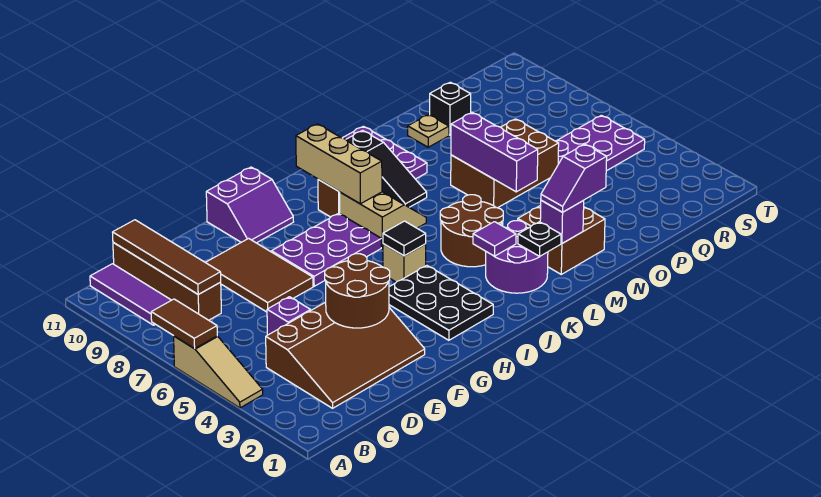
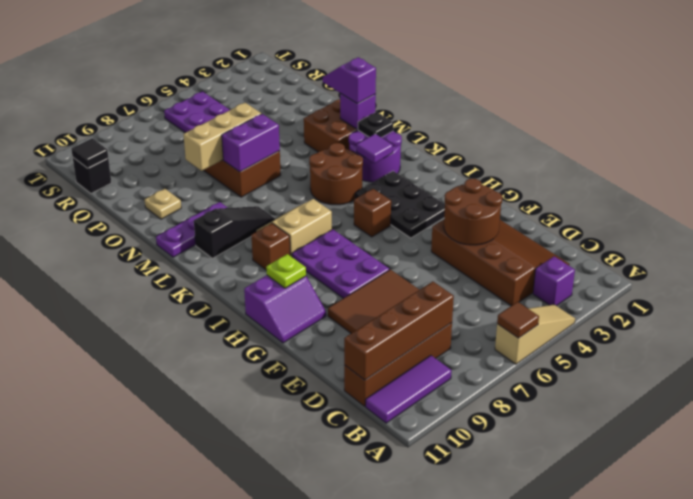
brown tile A6:A7 level 2 -> brown tile A6 level 2
brown tile C8:C11 level 2 -> brown brick C8:C11 level 2
purple brick D5 level 1 -> purple brick B3 level 1
purple slope G10:H11 level 1 top 11 -> purple slope G10:H11 level 1 top H
black plate H2:I4 level 1 -> black plate H3:J4 level 1
none -> lime plate H10 level 2
tan brick I5 level 1 -> brown brick I5 level 1
black tile I5 level 2 -> black tile R11 level 2
tan brick J8:J10 level 2 -> tan brick O6:O8 level 2
purple slope M2:N2 level 3 top N -> purple slope M2:N2 level 3 top M
purple brick N5:N7 level 2 -> purple brick N6:N7 level 2
black brick P10 level 1 -> black brick R11 level 1

